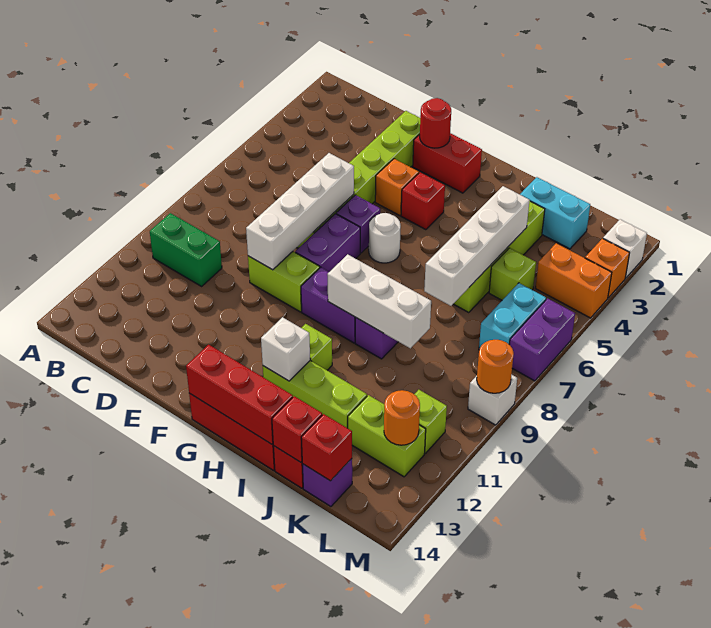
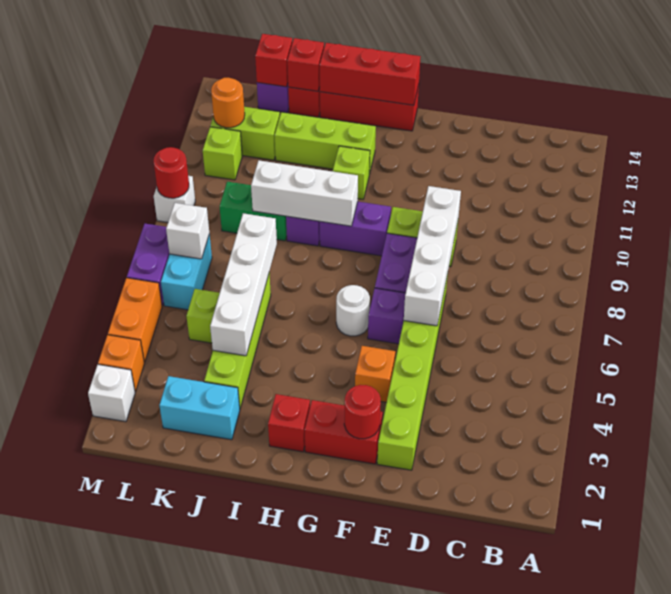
green brick B10:C10 level 1 -> green brick J9:K9 level 1
red brick G4 level 1 -> red brick H2 level 1
white brick H12 level 2 -> white brick L7 level 2
orange brick L4:M4 level 1 -> orange brick M4:M5 level 1
orange round brick M9 level 2 -> red round brick M9 level 2

